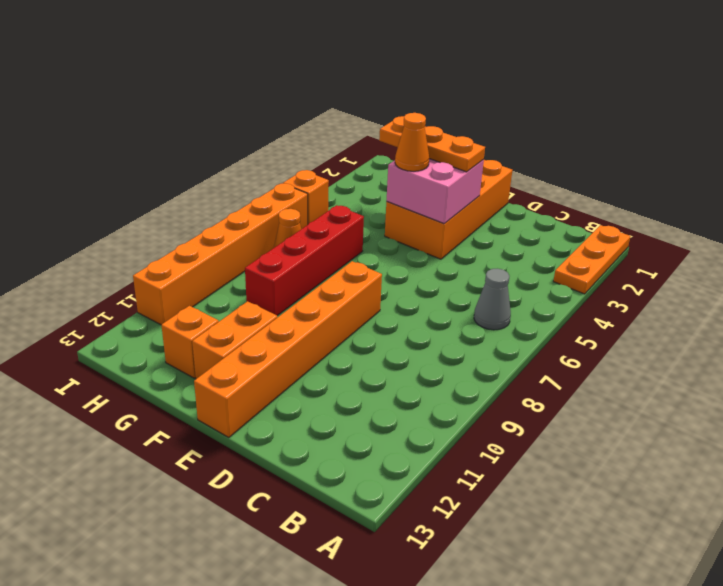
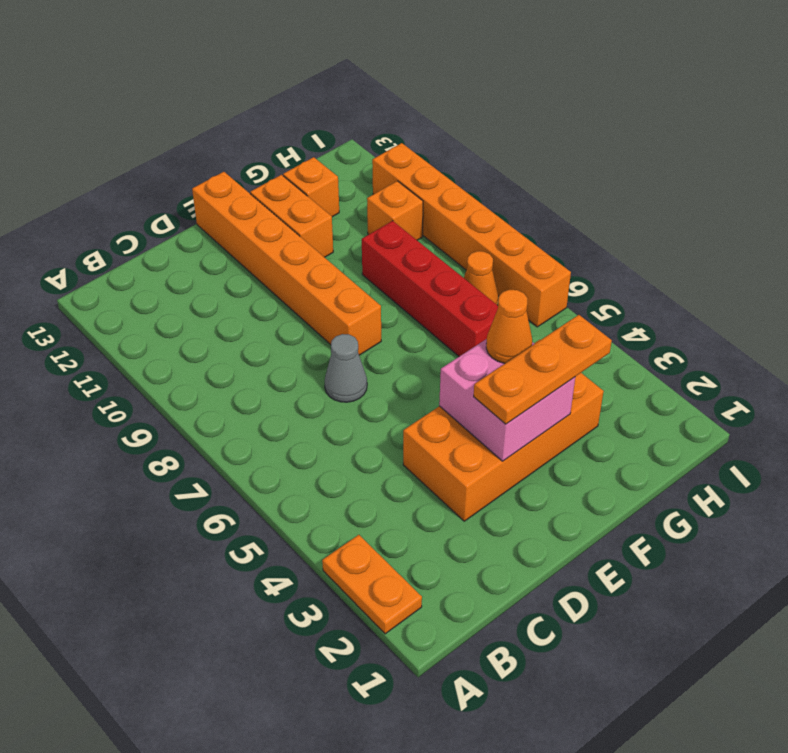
orange plate A1:A3 level 1 -> orange plate A2:A3 level 1
grey cone B6 level 1 -> grey cone D7 level 1
orange brick E1:F4 level 1 -> orange brick D3:G4 level 1
orange brick I5 level 1 -> orange brick H10 level 1

